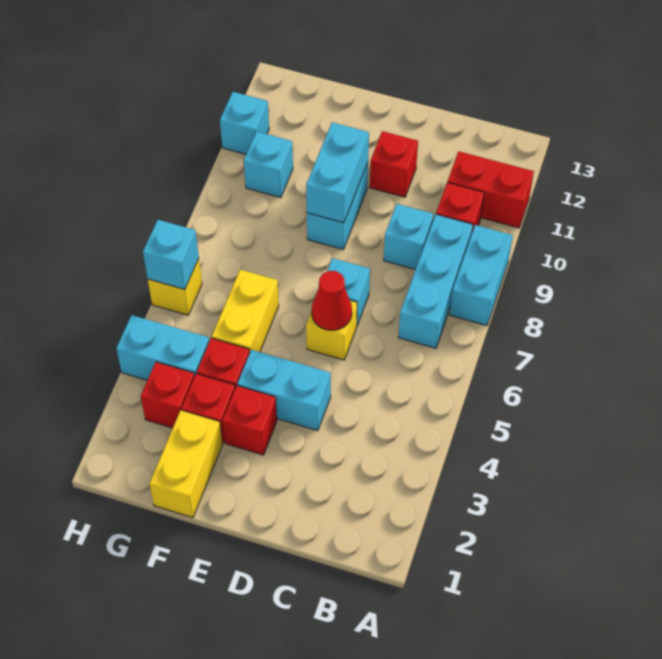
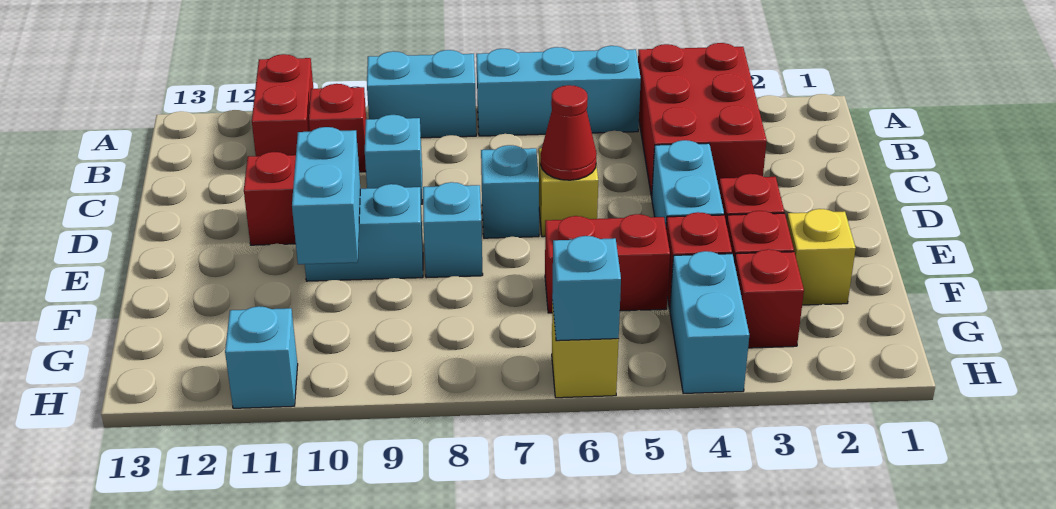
none -> red brick A3:C4 level 1
cyan brick B7:B9 level 1 -> cyan brick A5:A7 level 1
cyan brick E9:E10 level 2 -> cyan brick E10:F10 level 2
yellow brick F1:F2 level 1 -> yellow brick F2 level 1
yellow brick F5:F6 level 1 -> red brick F5:F6 level 1
cyan brick G10 level 1 -> cyan brick E8 level 1

